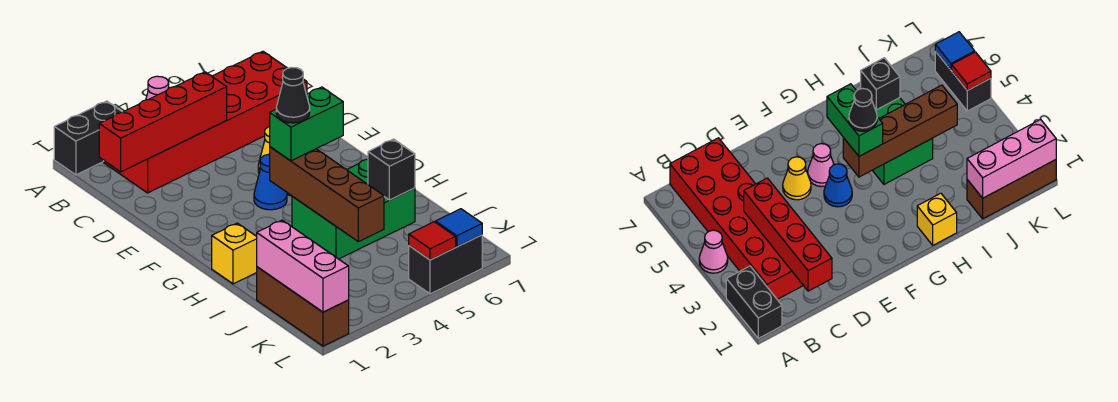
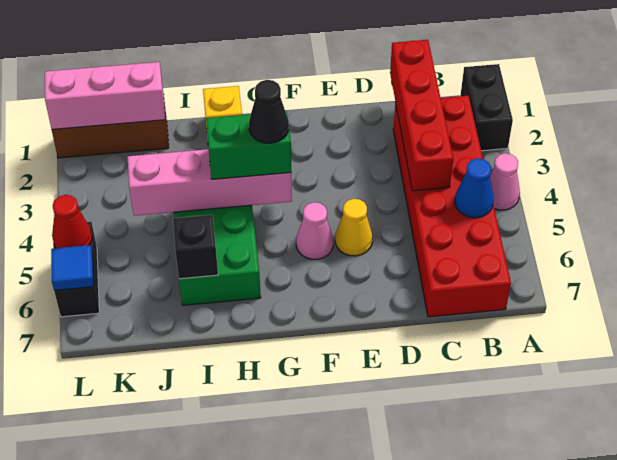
blue cone F4 level 1 -> blue cone B5 level 2
brown brick G4:J4 level 2 -> pink brick G4:J4 level 2
green brick G4:G5 level 3 -> green brick G4:H4 level 3
red tile L5 level 2 -> red cone L5 level 2

